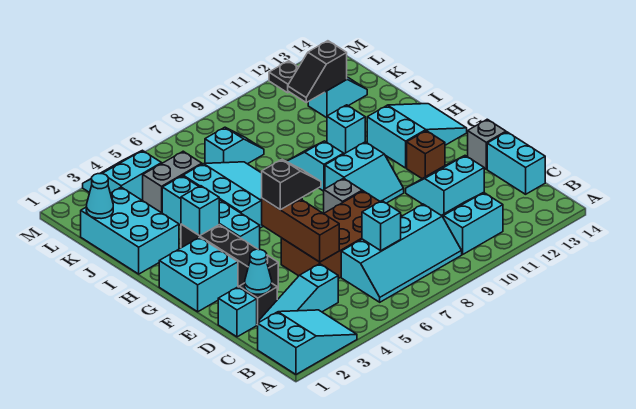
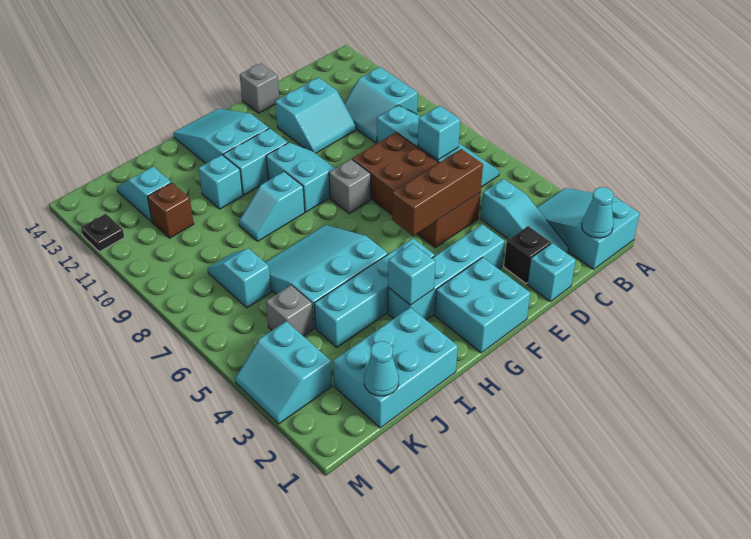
cyan brick C14:D14 level 1 -> cyan brick G11:H11 level 1
cyan cone D2 level 2 -> cyan cone B1 level 2
cyan slope D11:E12 level 1 top D -> cyan slope D11:E12 level 1 top 12
black brick E3:H3 level 1 -> cyan brick E3:H3 level 1
black slope F5:F6 level 3 top 5 -> none
brown brick F12 level 1 -> brown brick K11 level 1
grey brick K4:K5 level 1 -> grey brick K5 level 1
black slope K11:K12 level 2 top 12 -> none

